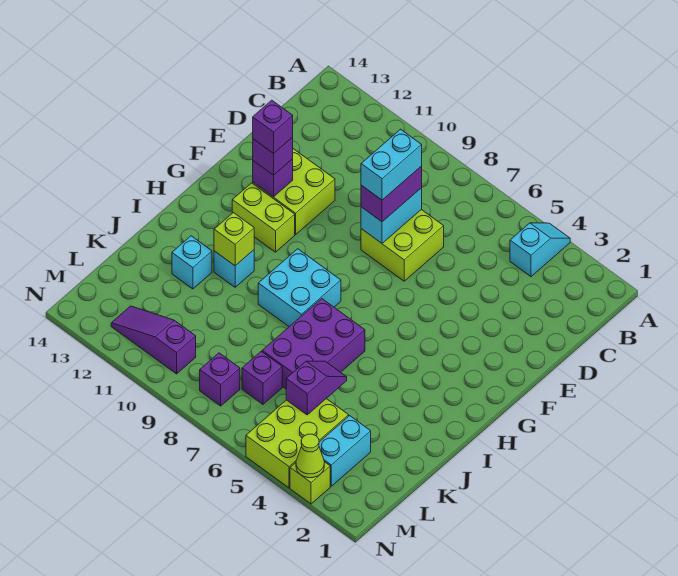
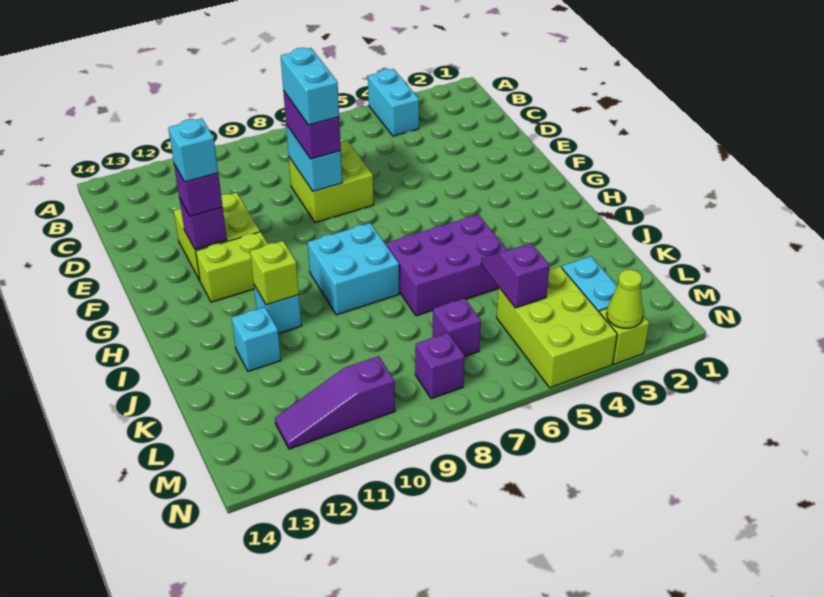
cyan slope A4:B4 level 1 top B -> cyan brick A4:B4 level 1
purple brick F12 level 4 -> cyan brick F12 level 4
purple brick I6:K7 level 1 -> purple brick I5:J7 level 1

